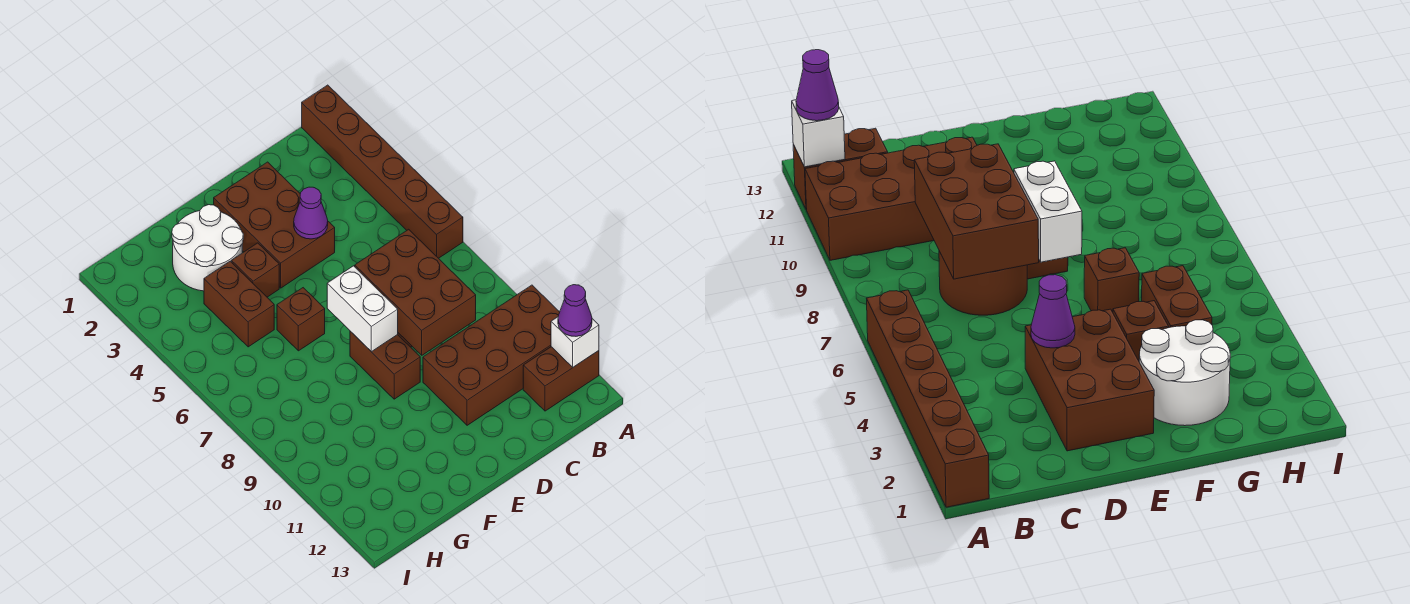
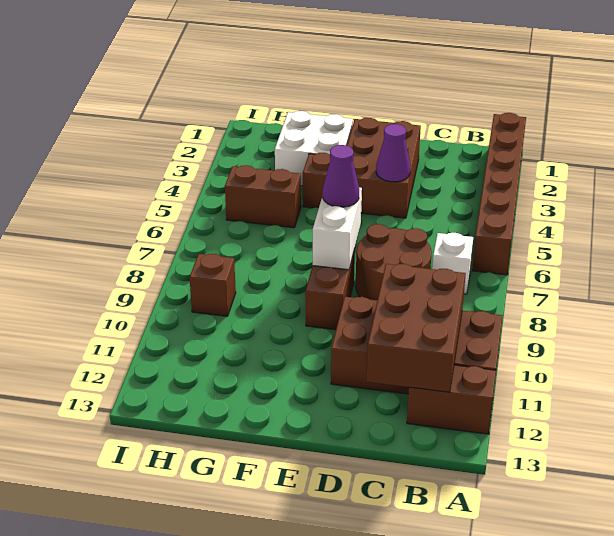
white brick A12 level 2 -> white brick B7 level 1
purple cone A12 level 3 -> purple cone E7 level 3
brown brick C7:D9 level 2 -> brown brick B10:C12 level 2
white round brick F2:G3 level 1 -> white brick F2:G3 level 1
brown brick F6 level 1 -> brown brick H9 level 1
brown brick G4:G5 level 1 -> brown brick G5:H5 level 1

